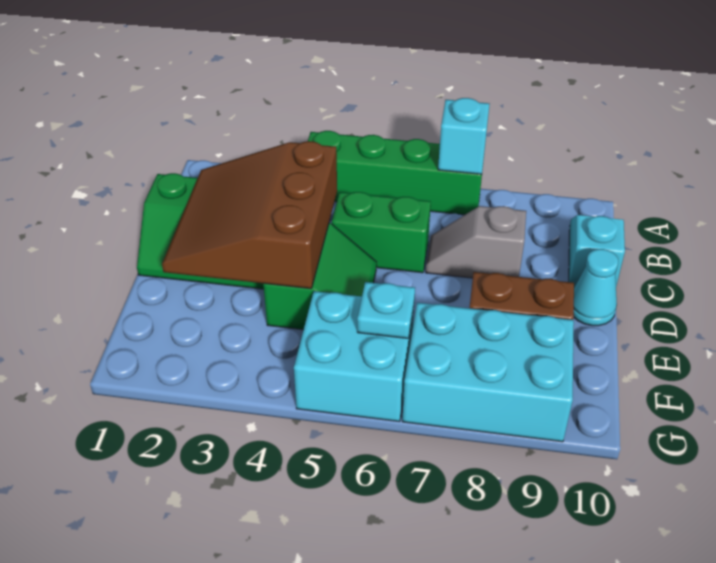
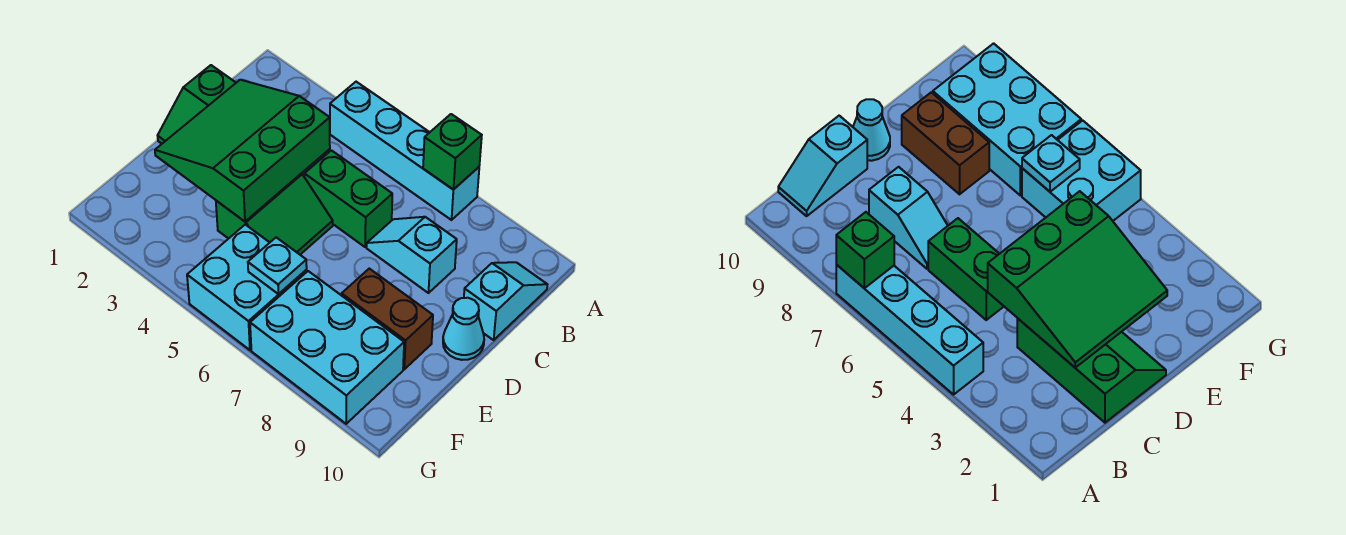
green brick A4:A7 level 1 -> cyan brick A4:A7 level 1
cyan brick A7 level 2 -> green brick A7 level 2
brown slope C2:E4 level 2 top 4 -> green slope C2:E4 level 2 top 4
grey slope C7:C8 level 1 top 8 -> cyan slope C7:C8 level 1 top 8

